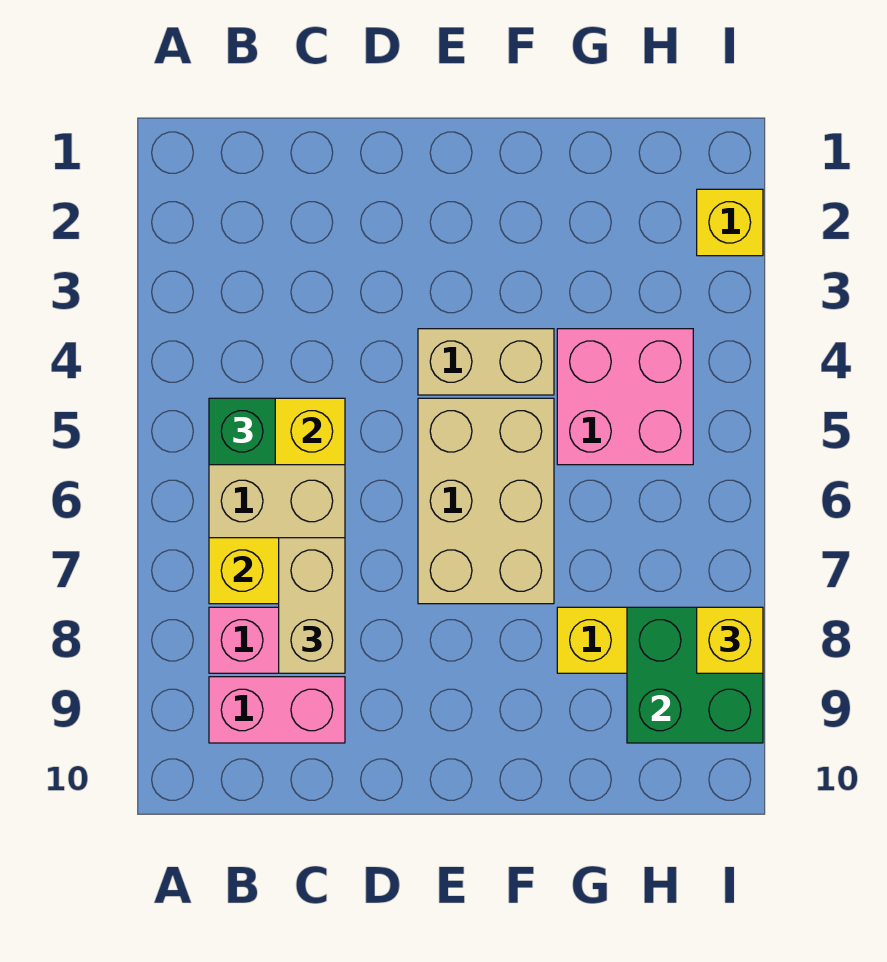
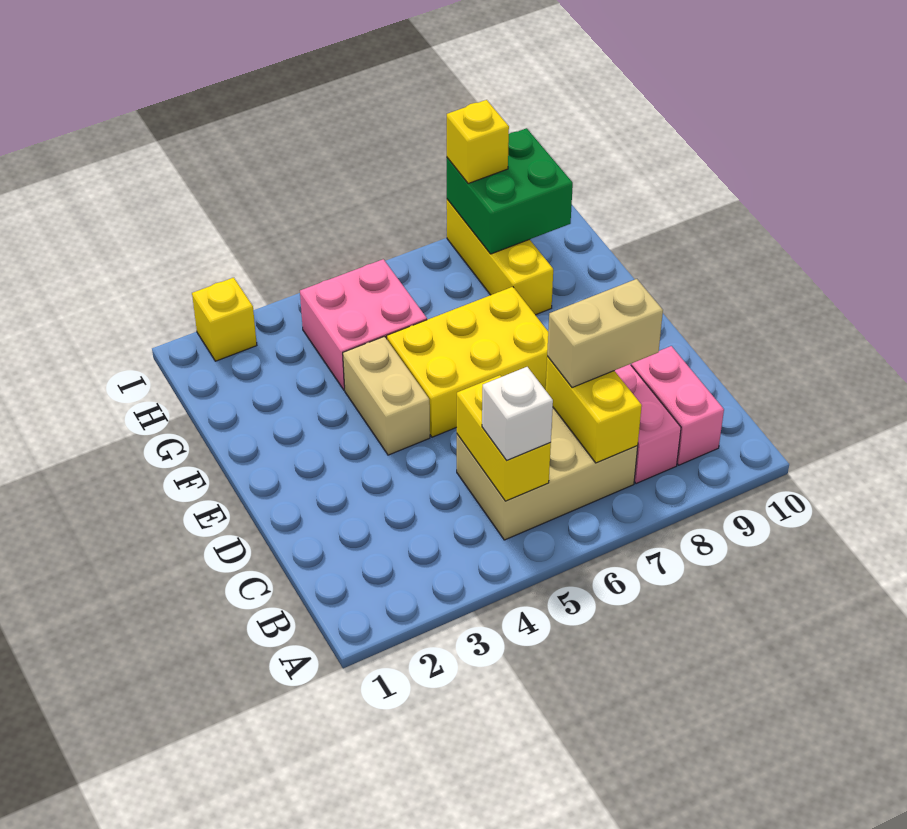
green brick B5 level 3 -> white brick B5 level 3
tan brick E5:F7 level 1 -> yellow brick E5:F7 level 1

